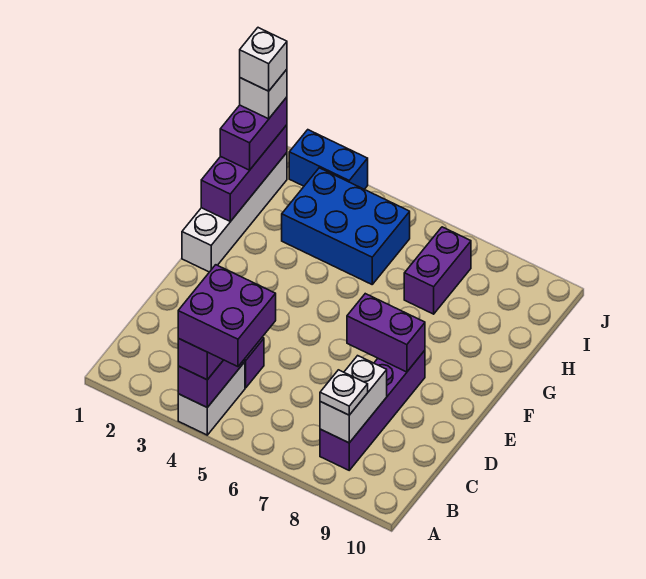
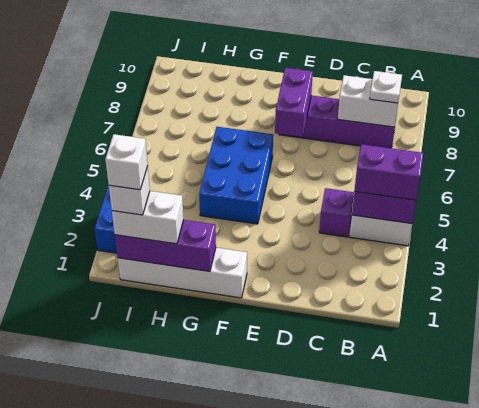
purple brick A4:B5 level 4 -> none
purple brick H1:I1 level 3 -> white brick H1:I1 level 3
blue brick H3:I5 level 1 -> blue brick F4:G6 level 1
purple brick H7:I7 level 1 -> none

